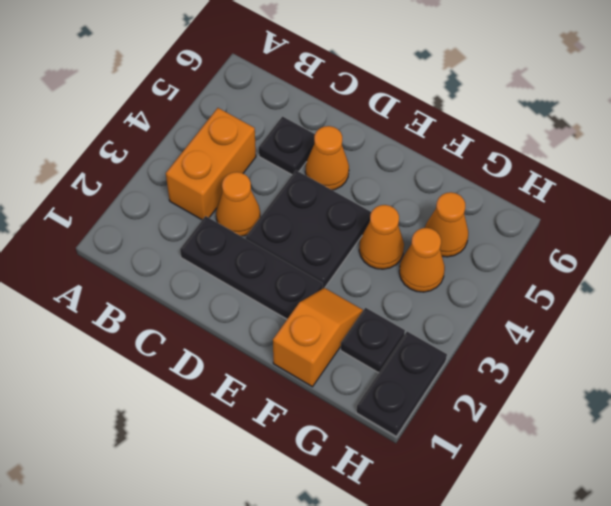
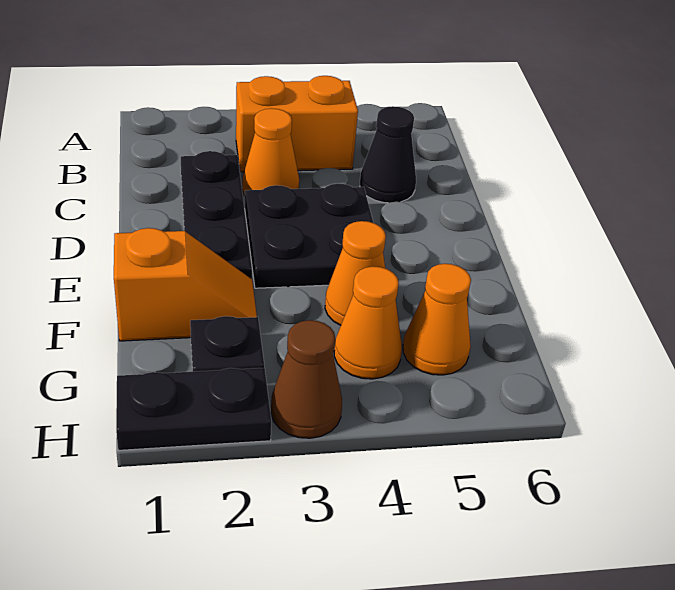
black plate C5 level 1 -> black cone C5 level 1
orange cone D5 level 1 -> none
none -> brown cone H3 level 1

